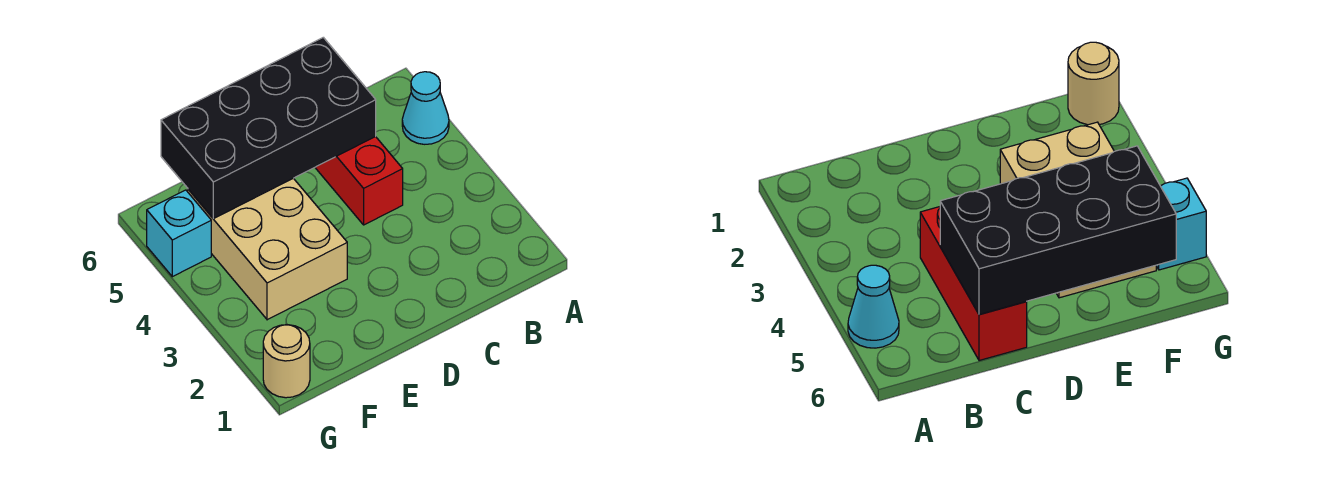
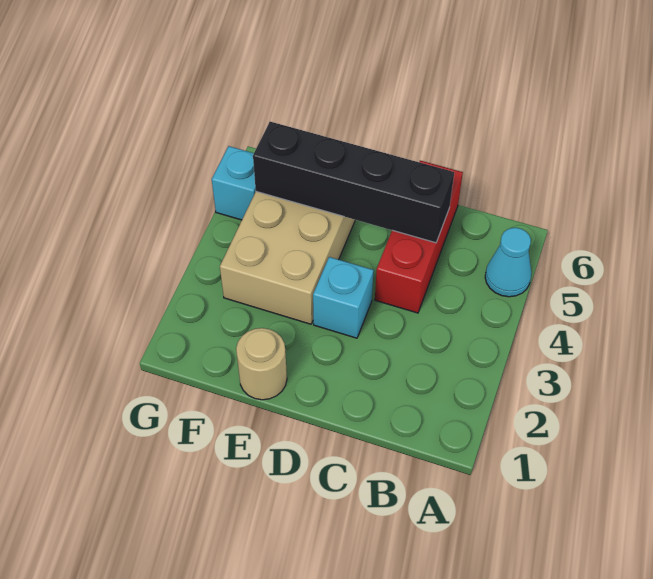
black brick C5:F6 level 2 -> black brick C5:F5 level 2
none -> cyan brick D3 level 1
tan round brick G1 level 1 -> tan round brick E1 level 1

